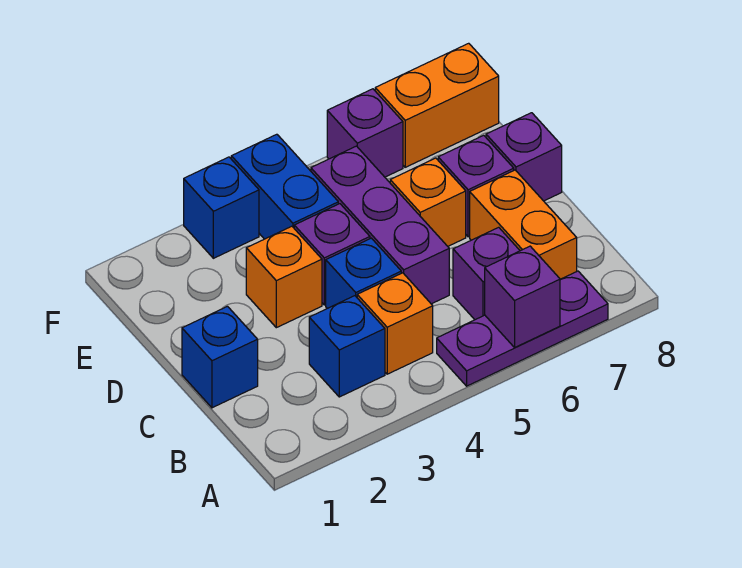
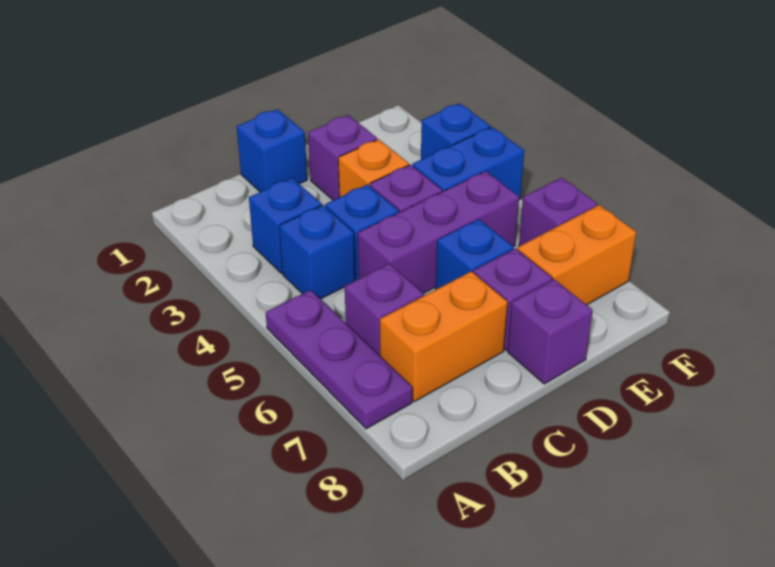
purple brick A6 level 2 -> purple brick D2 level 1
orange brick B4 level 1 -> blue brick B4 level 1
orange brick D6 level 1 -> blue brick D6 level 1
orange brick F7:F8 level 1 -> orange brick E7:F7 level 1

